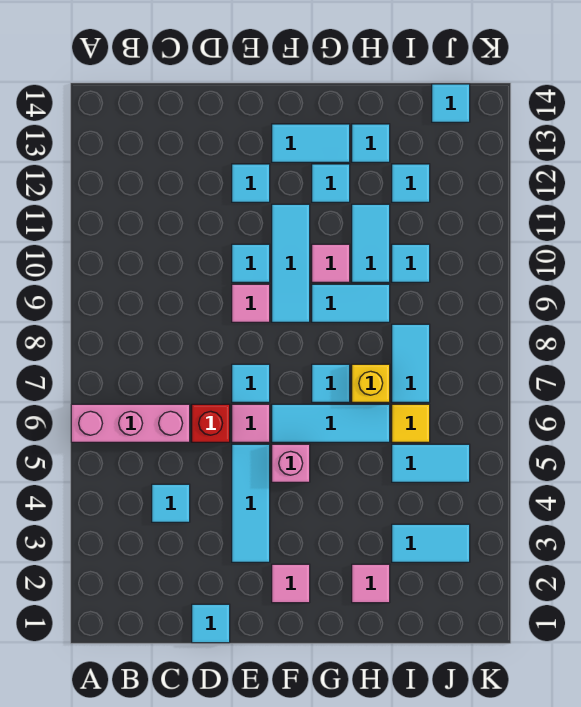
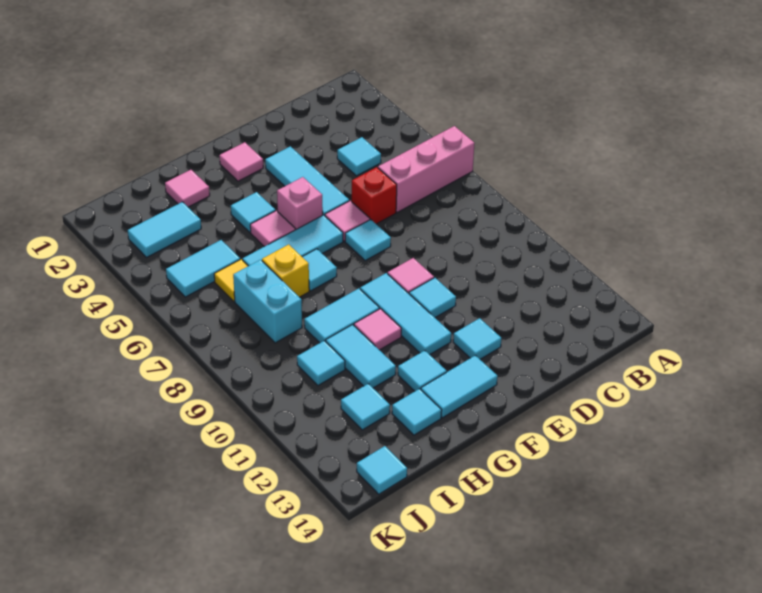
cyan tile D1 level 1 -> cyan tile G4 level 1
none -> pink tile G5 level 1
cyan tile I7:I8 level 1 -> cyan brick I7:I8 level 1

